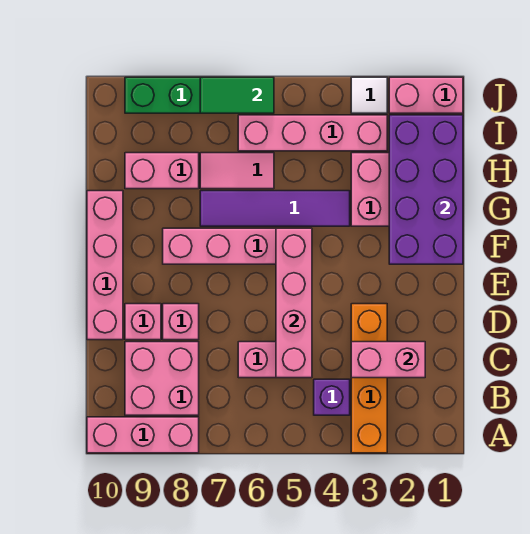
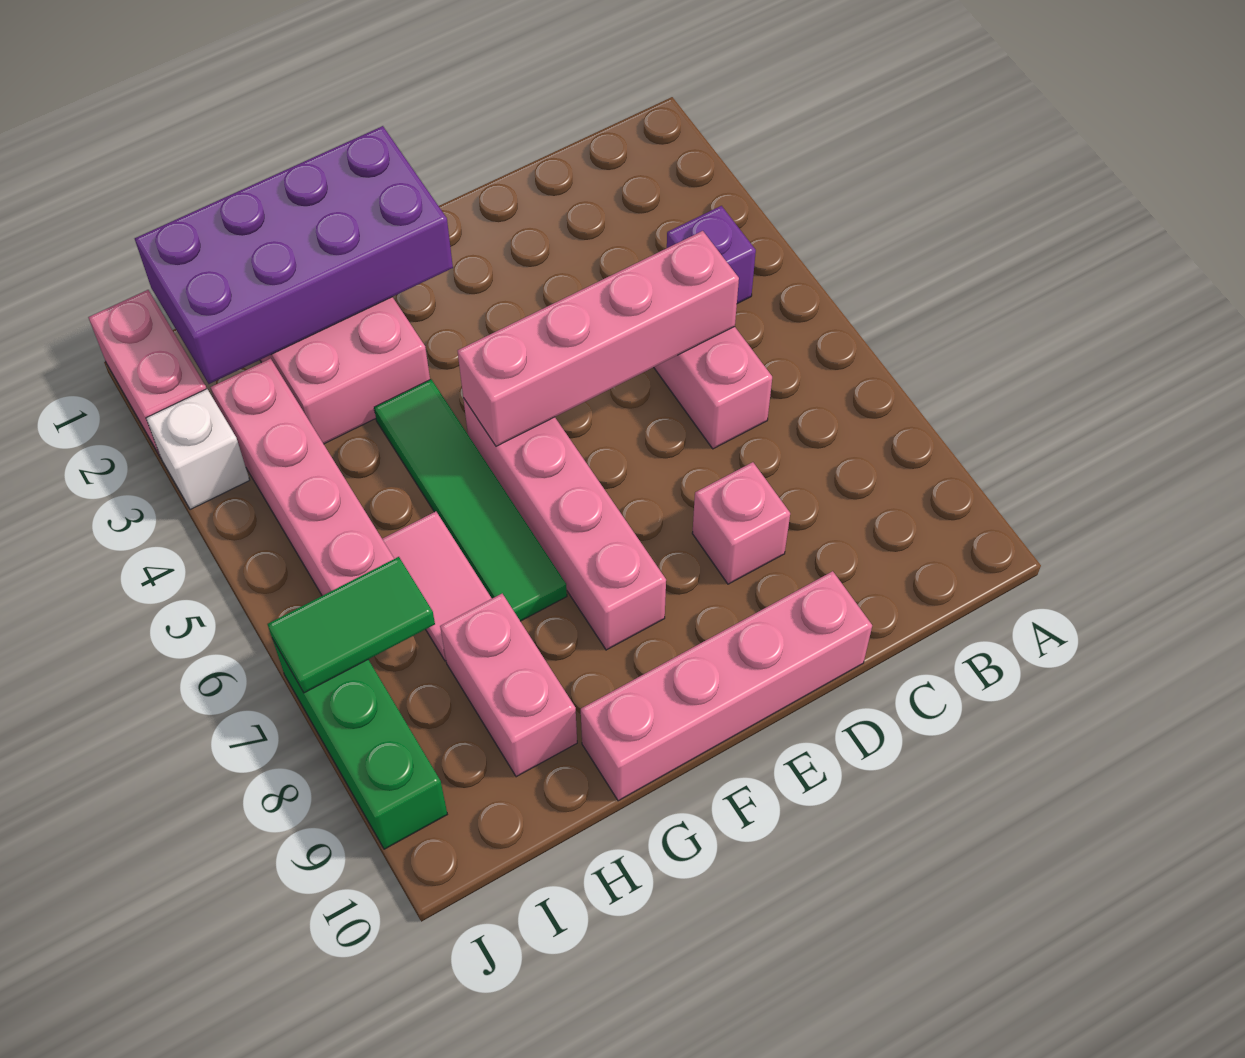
orange brick A3:D3 level 1 -> none
pink brick A8:A10 level 1 -> none
pink brick B8:C9 level 1 -> none
pink brick C2:C3 level 2 -> none
pink brick D9 level 1 -> none
purple tile G4:G7 level 1 -> green tile G4:G7 level 1
white tile J3 level 1 -> white brick J3 level 1
green tile J6:J7 level 2 -> green tile I7:J7 level 2

